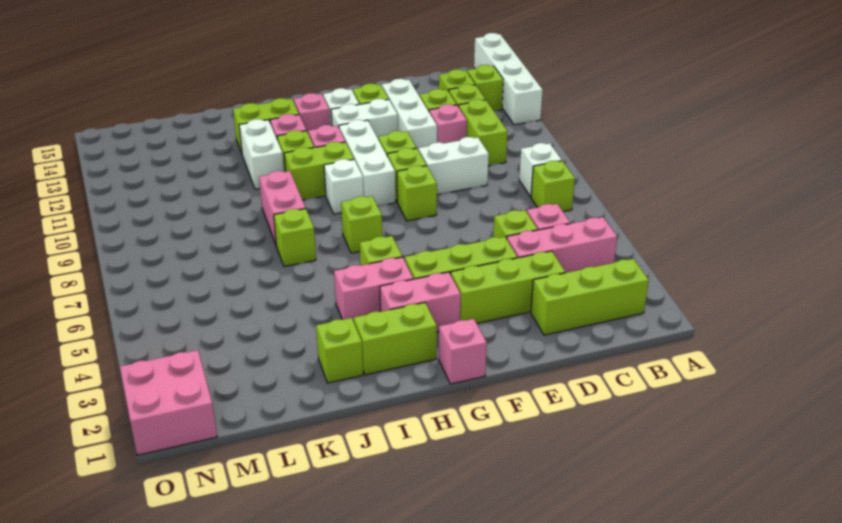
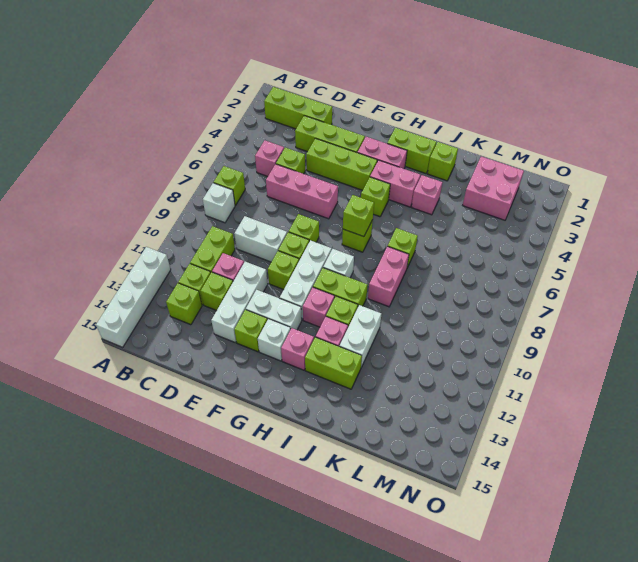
pink brick B4:D4 level 1 -> pink brick D6:F6 level 1
lime brick B13 level 1 -> lime brick H7 level 2
pink brick G1 level 1 -> pink brick J4 level 1
pink brick N1:O2 level 1 -> pink brick L2:M3 level 1

